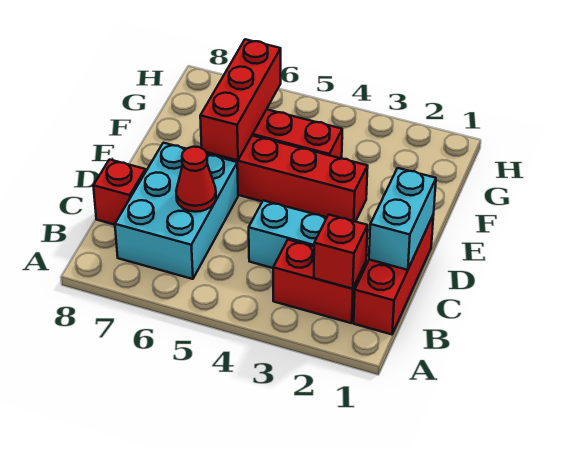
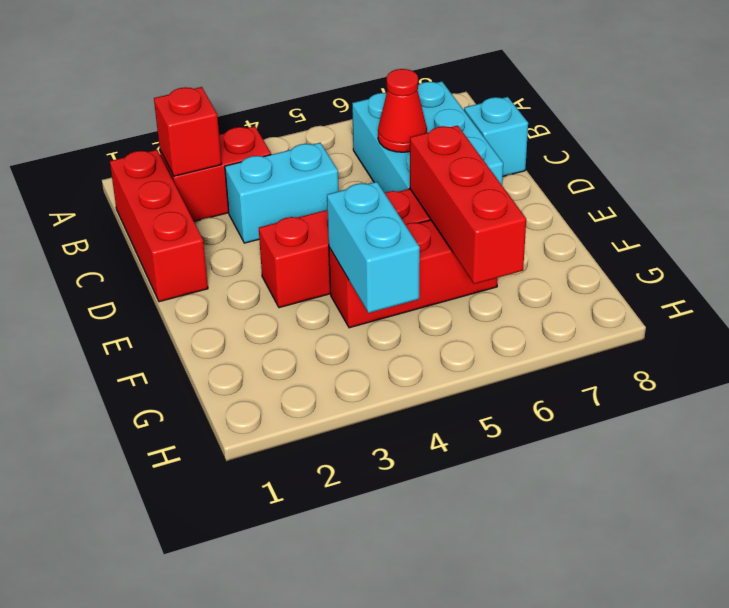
cyan brick C1:D1 level 2 -> cyan brick F4:G4 level 2
red brick C8 level 1 -> cyan brick C8 level 1

